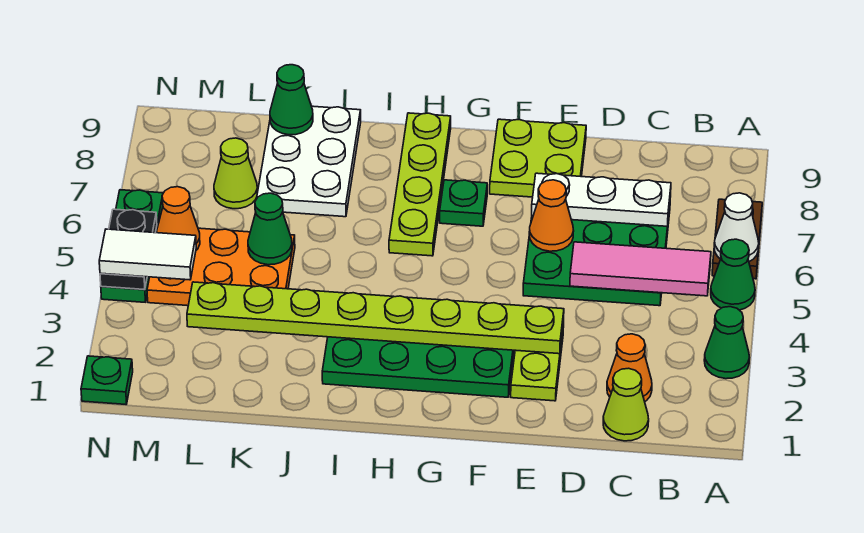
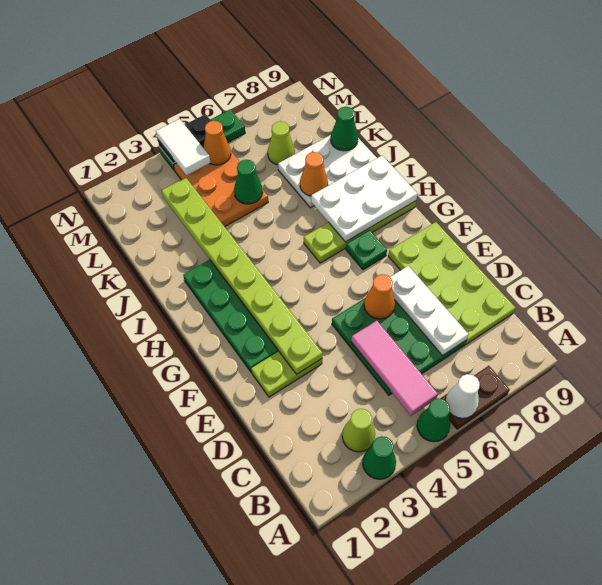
lime cone C1 level 1 -> lime cone B3 level 1
orange cone C2 level 1 -> orange cone J7 level 2
lime plate E8:F9 level 1 -> lime plate C8:F9 level 1
none -> white plate H7:I9 level 2
green plate N1 level 1 -> none

